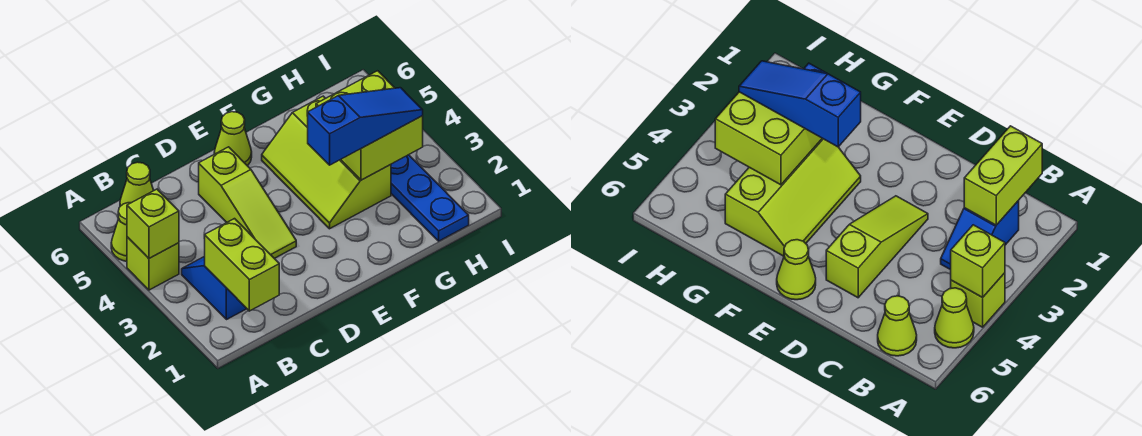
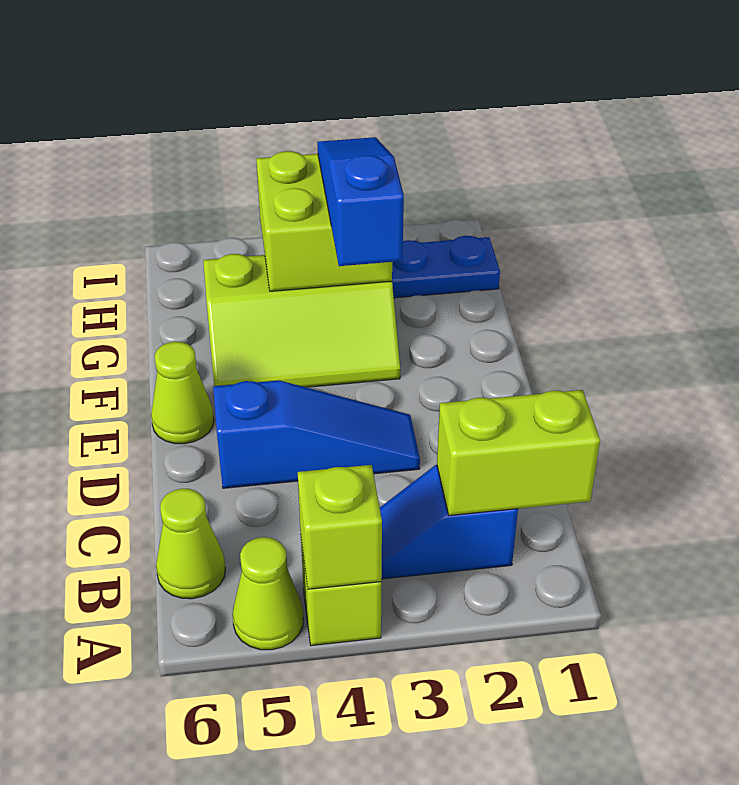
lime slope D3:D5 level 1 top 5 -> blue slope D3:D5 level 1 top 5

